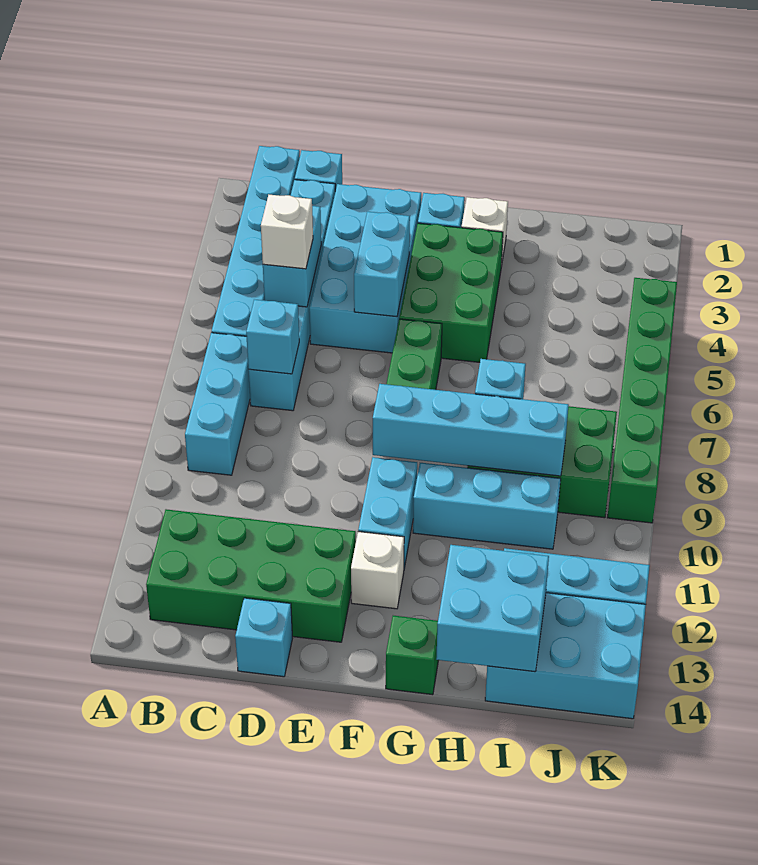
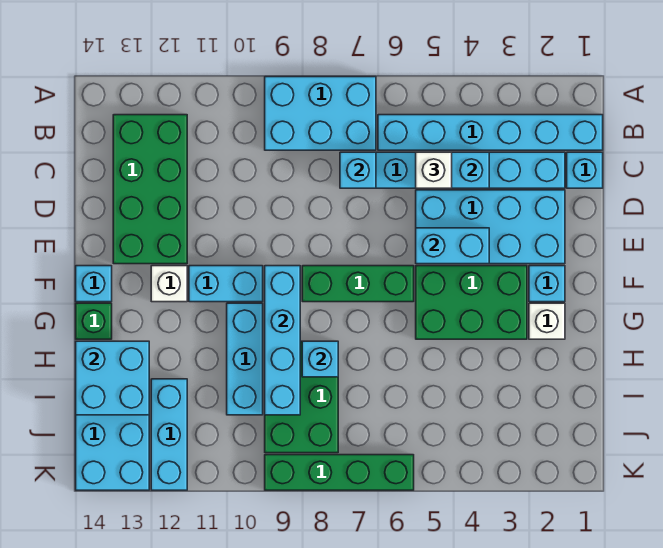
cyan brick B7:B9 level 1 -> cyan brick A7:B9 level 1
cyan brick D14 level 1 -> cyan brick F14 level 1
green brick K4:K9 level 1 -> green brick K6:K9 level 1

